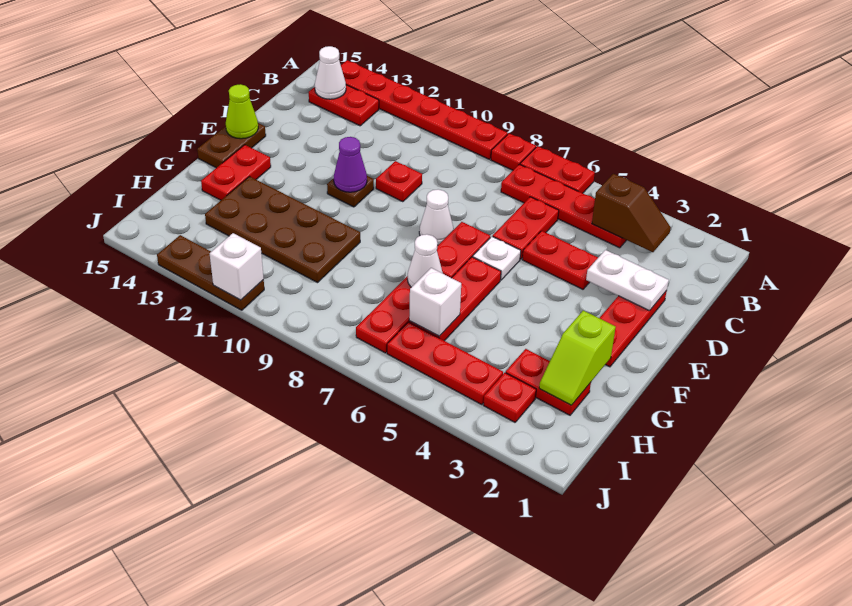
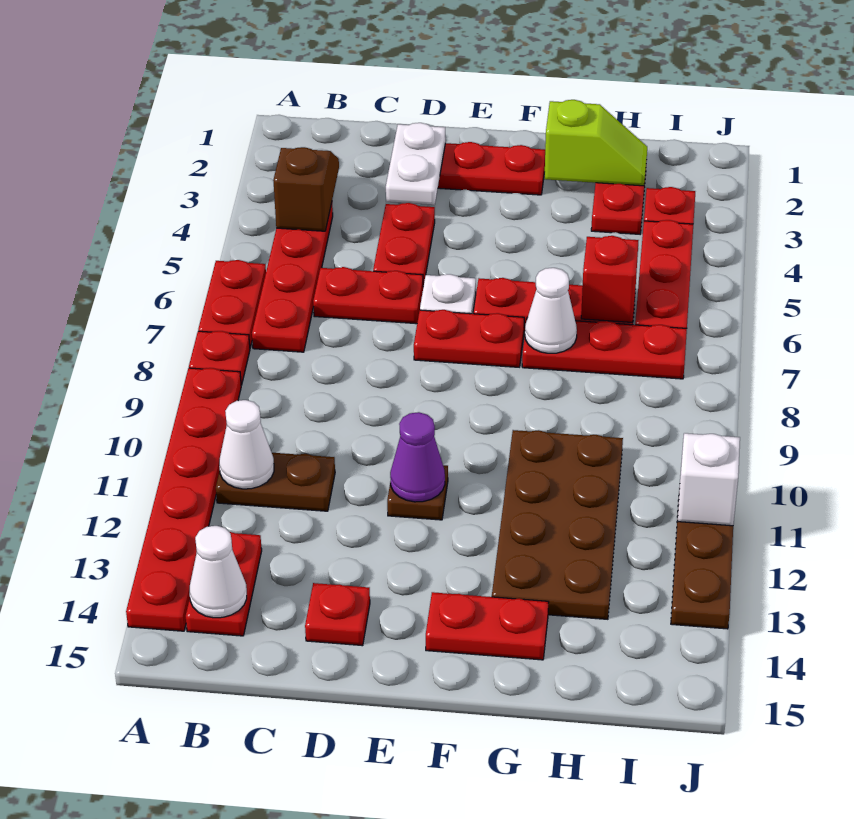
red plate D10 level 1 -> red plate D14 level 1
white cone E8 level 1 -> white cone B11 level 2
brown plate E15:F15 level 1 -> brown plate B11:C11 level 1
lime cone E15 level 2 -> none
white brick H6 level 2 -> red brick H6 level 2

